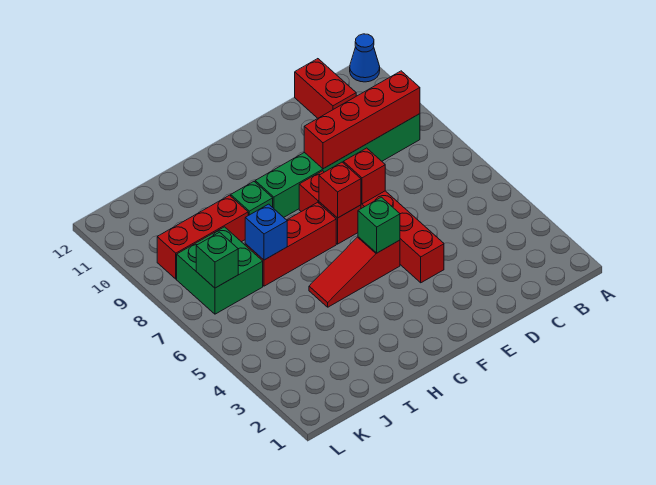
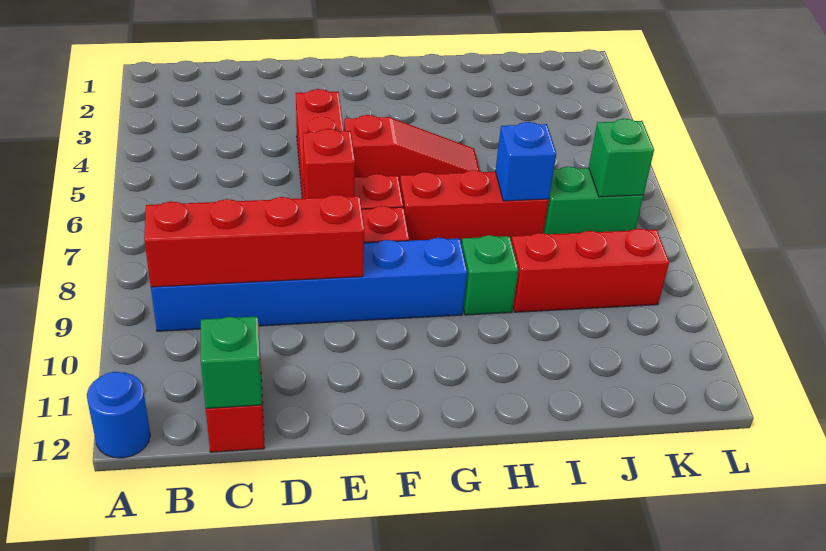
blue cone A12 level 1 -> blue round brick A12 level 1
green brick B9:G9 level 1 -> blue brick B9:G9 level 1
green brick F5 level 2 -> green brick C12 level 2
red brick F7 level 2 -> none
green brick J7:K8 level 1 -> green brick J7:K7 level 1

